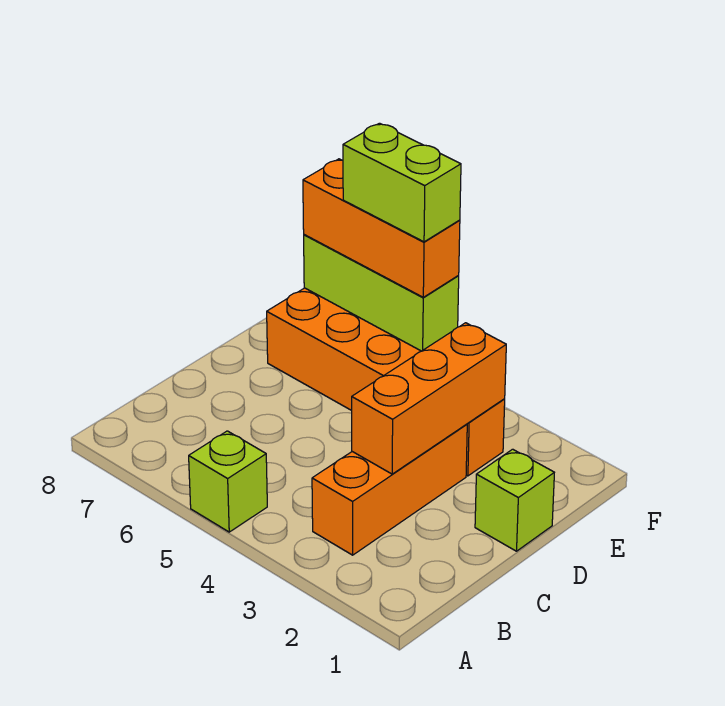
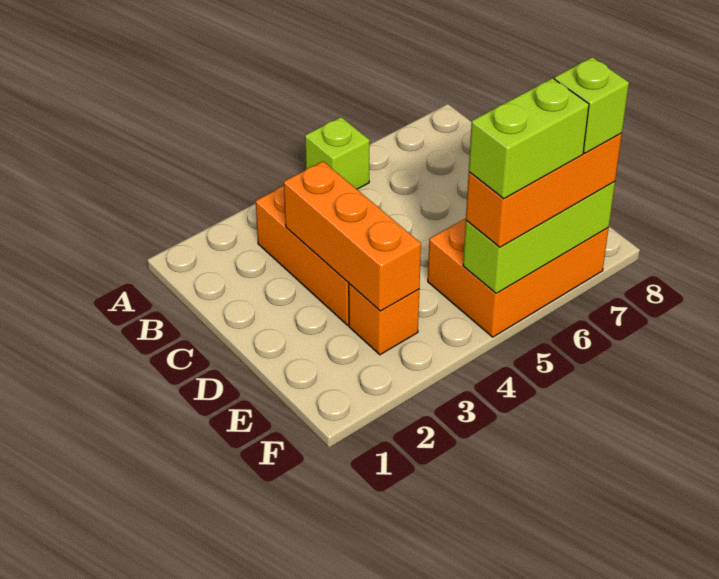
lime brick D1 level 1 -> lime brick F7 level 4

